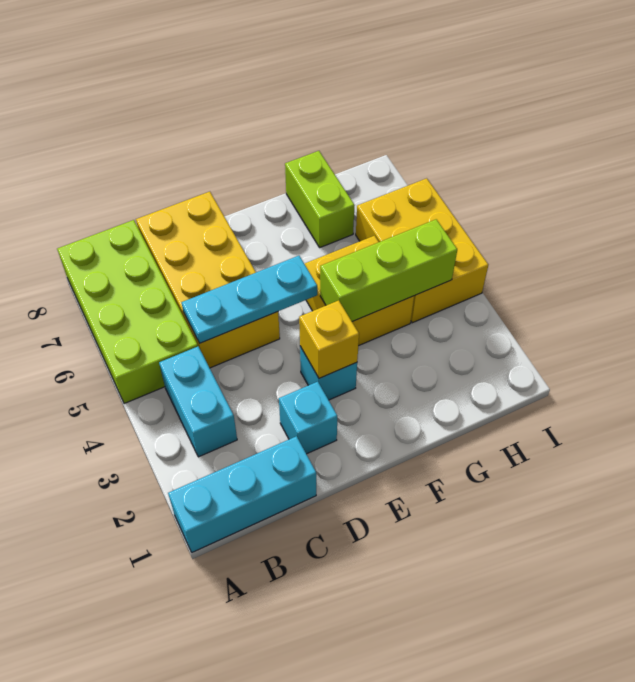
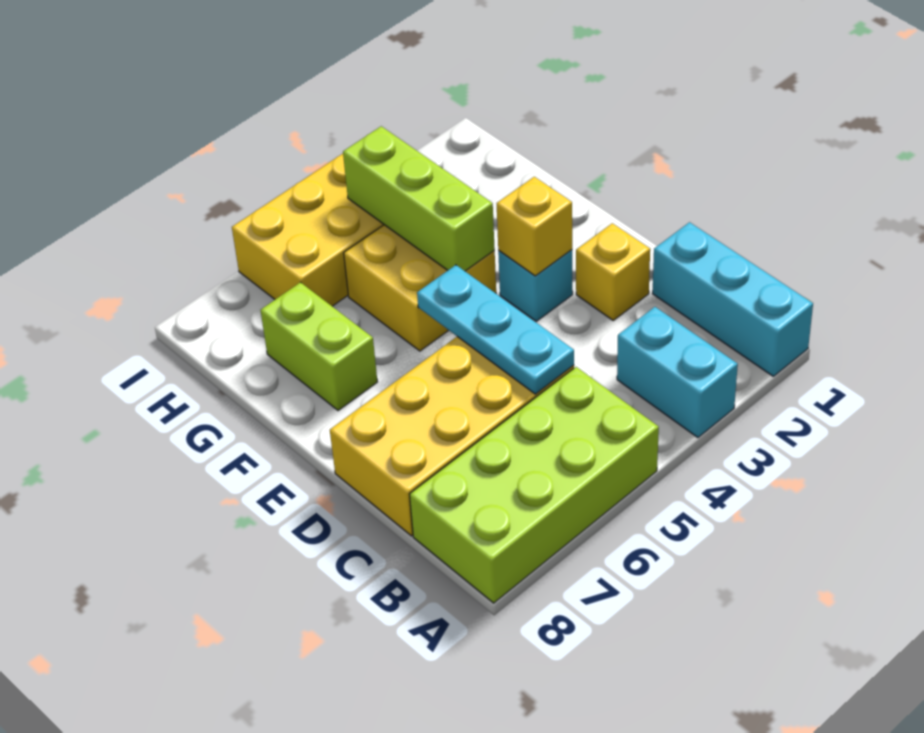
cyan brick B3:B4 level 1 -> cyan brick A3:B3 level 1
cyan brick D2 level 1 -> yellow brick D2 level 1
lime brick G7:G8 level 1 -> lime brick F7:G7 level 1

